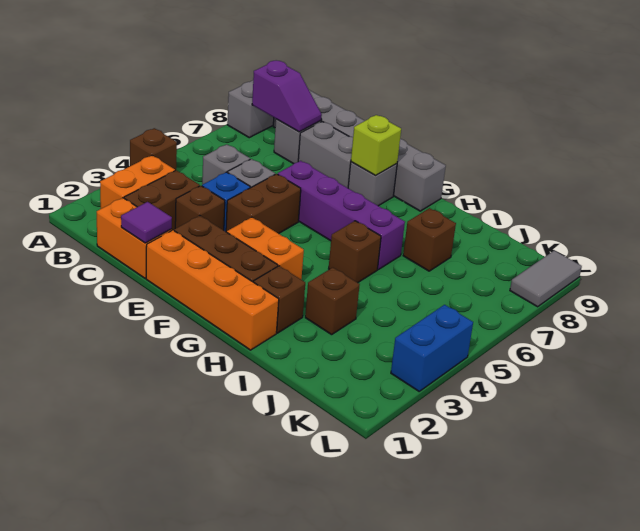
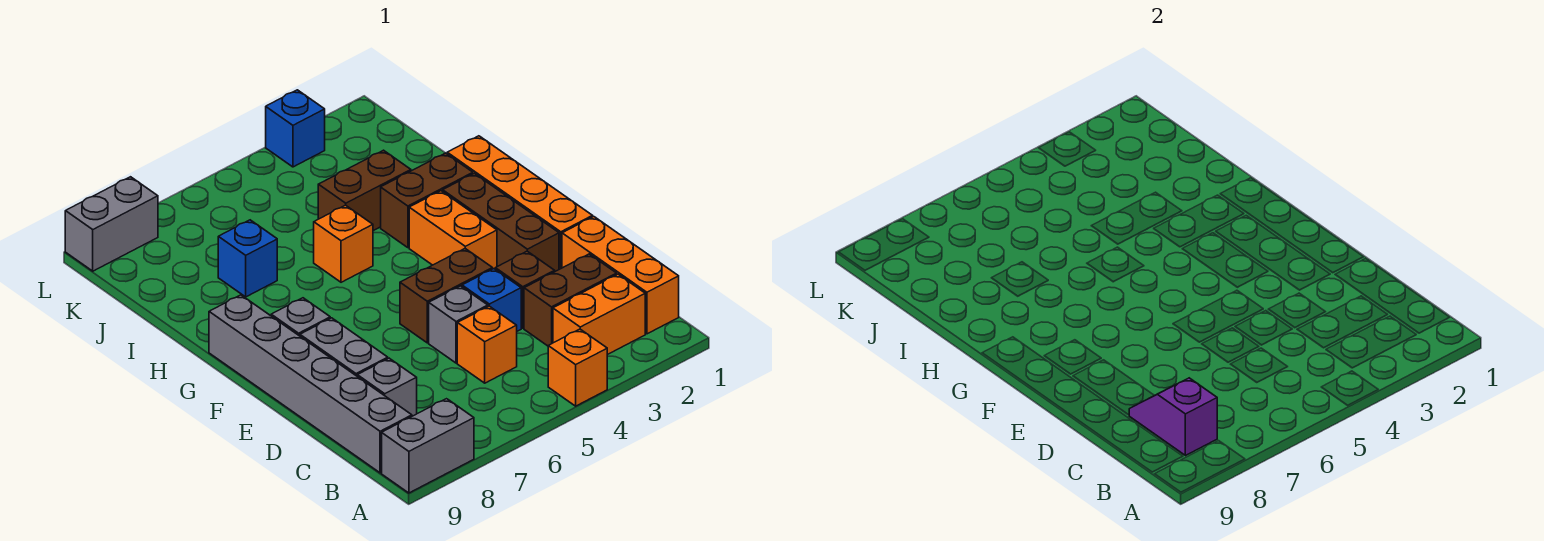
brown brick A4 level 1 -> orange brick A4 level 1
orange brick C1:D1 level 1 -> orange brick B1:D1 level 1
grey brick C5 level 1 -> orange brick C5 level 1
purple tile D1 level 2 -> none
purple brick E6:H6 level 1 -> none
lime brick F8 level 2 -> none
brown brick H2 level 1 -> brown brick H2:H3 level 1
brown brick H5 level 1 -> orange brick H5 level 1
brown brick I3 level 1 -> brown brick I3:I4 level 1
brown brick I7 level 1 -> blue brick I7 level 1
blue brick L3:L4 level 1 -> blue brick L3 level 1
grey tile L8:L9 level 1 -> grey brick L8:L9 level 1

